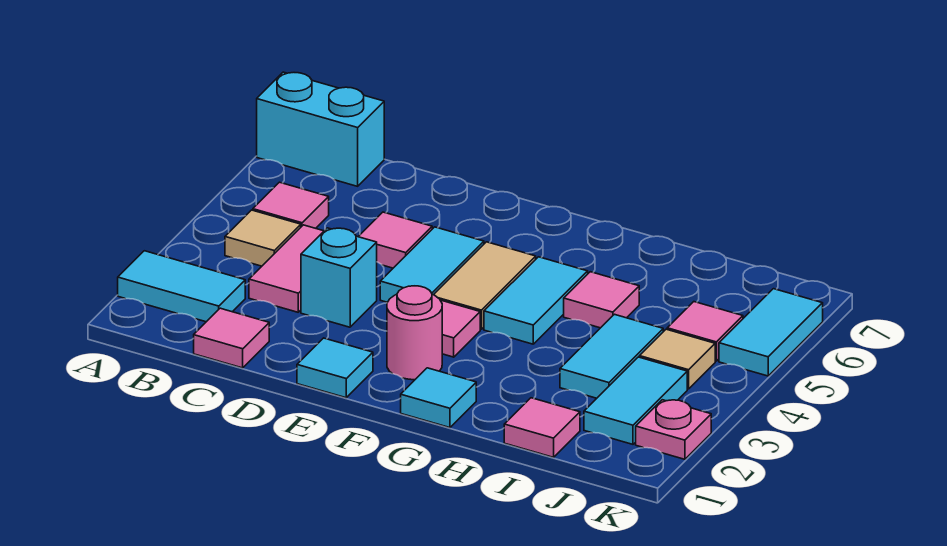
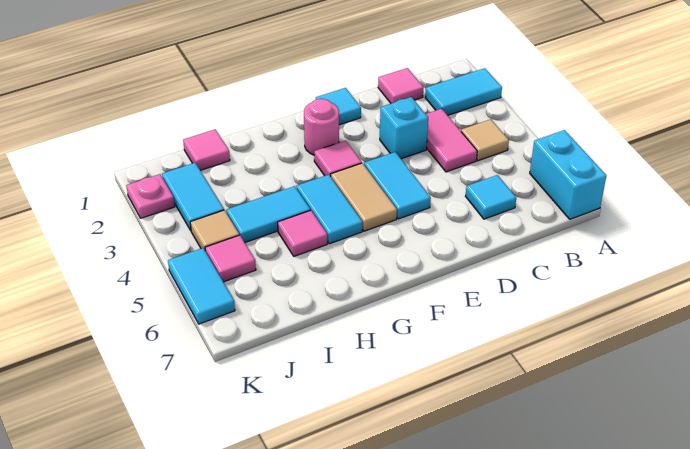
cyan brick A7:B7 level 1 -> cyan brick A6:A7 level 1
pink tile B5 level 1 -> none
pink tile D5 level 1 -> none
cyan tile G1 level 1 -> cyan tile C6 level 1
cyan tile I3:I4 level 1 -> cyan tile H4:I4 level 1

